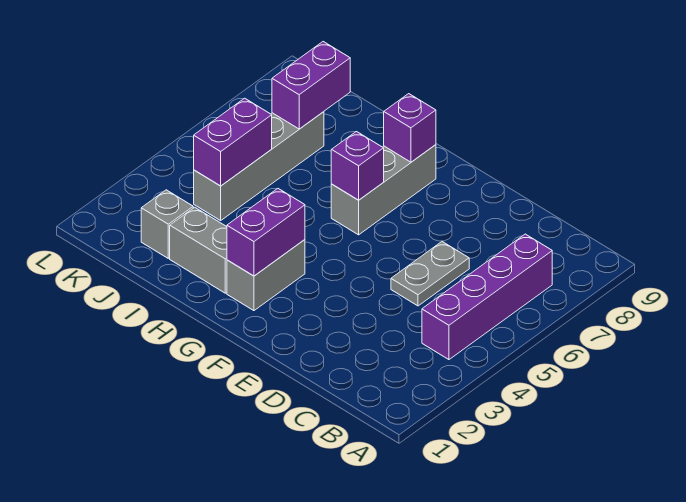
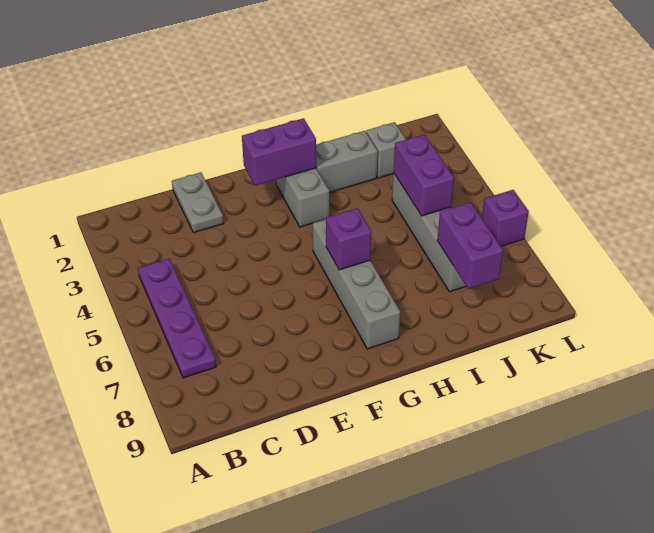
purple brick B4:B7 level 1 -> purple plate B4:B7 level 1
grey plate D5:D6 level 1 -> grey plate D1:D2 level 1
purple brick G2:G3 level 2 -> purple brick F2:G2 level 2
grey brick G6:G8 level 1 -> grey brick G5:G8 level 1
purple brick G8 level 2 -> purple brick L6 level 1

